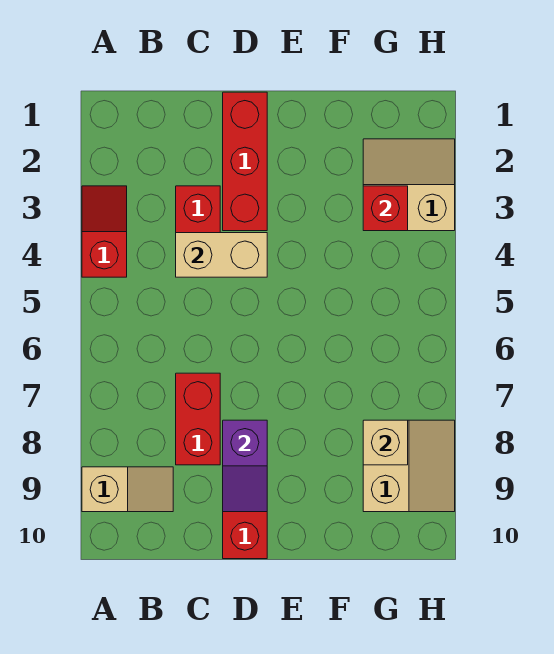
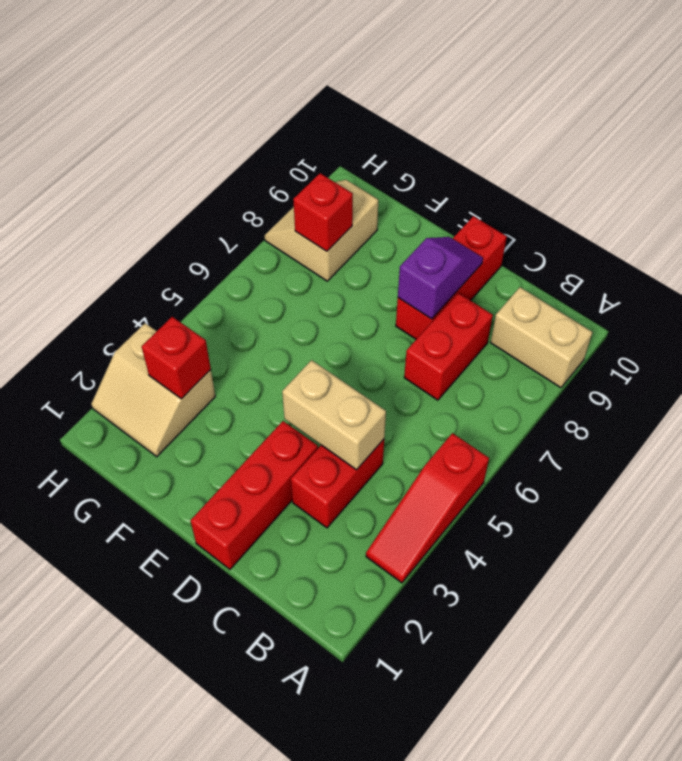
red slope A3:A4 level 1 top 4 -> red slope A3:A5 level 1 top 5
tan slope A9:B9 level 1 top A -> tan brick A9:B9 level 1
tan brick G8 level 2 -> red brick G8 level 2

